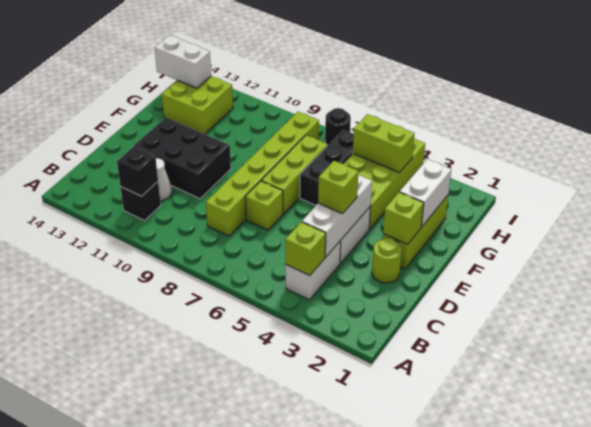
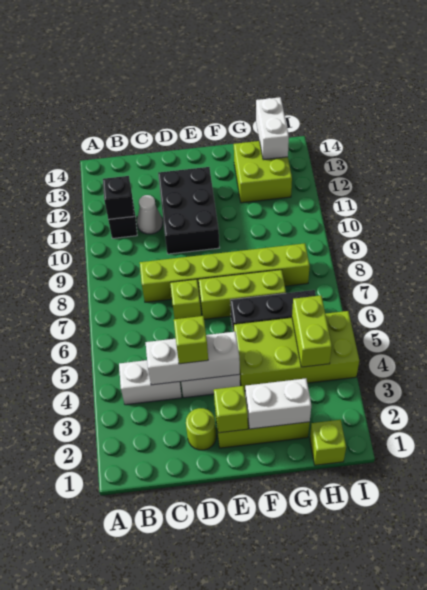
lime brick B4 level 2 -> lime brick H1 level 1
black round brick I7 level 1 -> none

